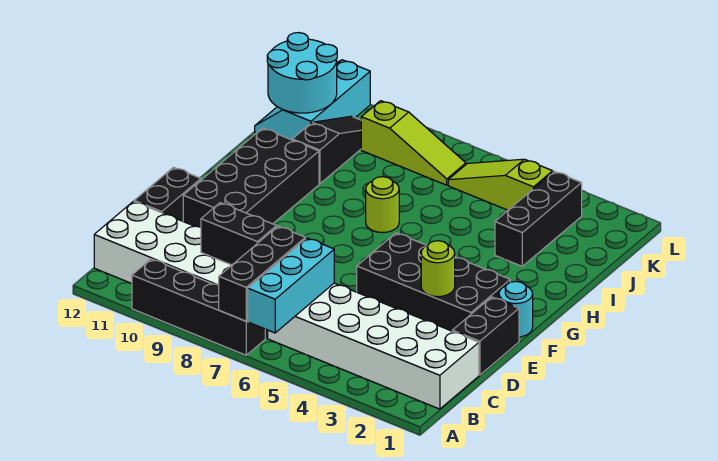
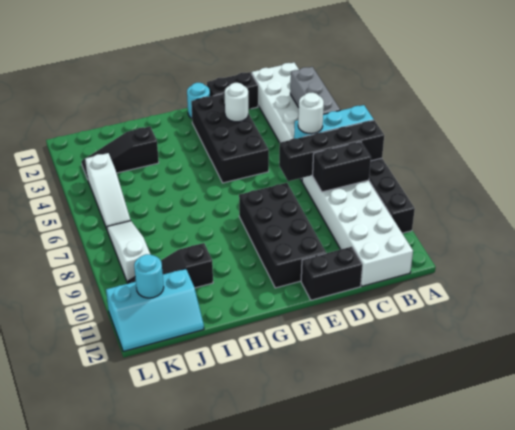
black brick A7:C7 level 2 -> black brick A7:D7 level 2
none -> grey brick B3:B5 level 2
none -> white round brick C6 level 3
black brick C8:C9 level 2 -> black brick B8:C8 level 2
lime round brick E3 level 2 -> white round brick E3 level 2
black brick E10:H11 level 1 -> black brick E8:F11 level 1
lime round brick H7 level 1 -> none
black brick I3:K3 level 1 -> black slope I3:K3 level 1 top I
cyan round brick J11:K12 level 2 -> cyan round brick K11 level 2
lime slope K4:K6 level 1 top 4 -> white slope K4:K6 level 1 top 4
lime slope K7:K9 level 1 top 9 -> white slope K7:K9 level 1 top 9

